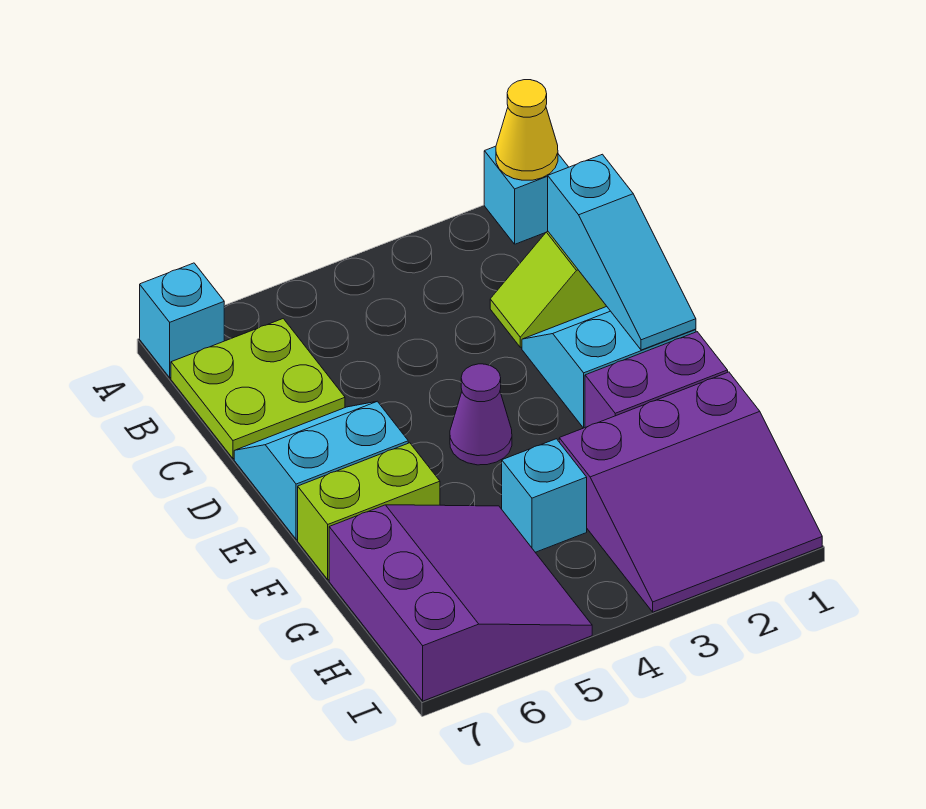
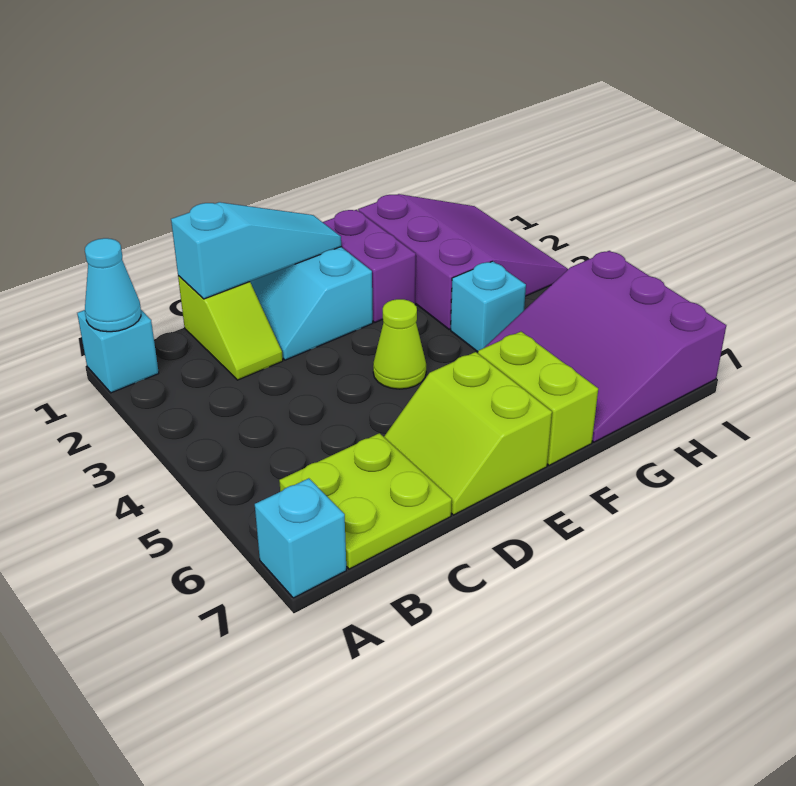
yellow cone A1 level 2 -> cyan cone A1 level 2
cyan slope D6:E7 level 1 top E -> lime slope D6:E7 level 1 top E
purple cone E4 level 1 -> lime cone E4 level 1
purple slope G5:I7 level 1 top 7 -> purple slope G5:I7 level 1 top I

